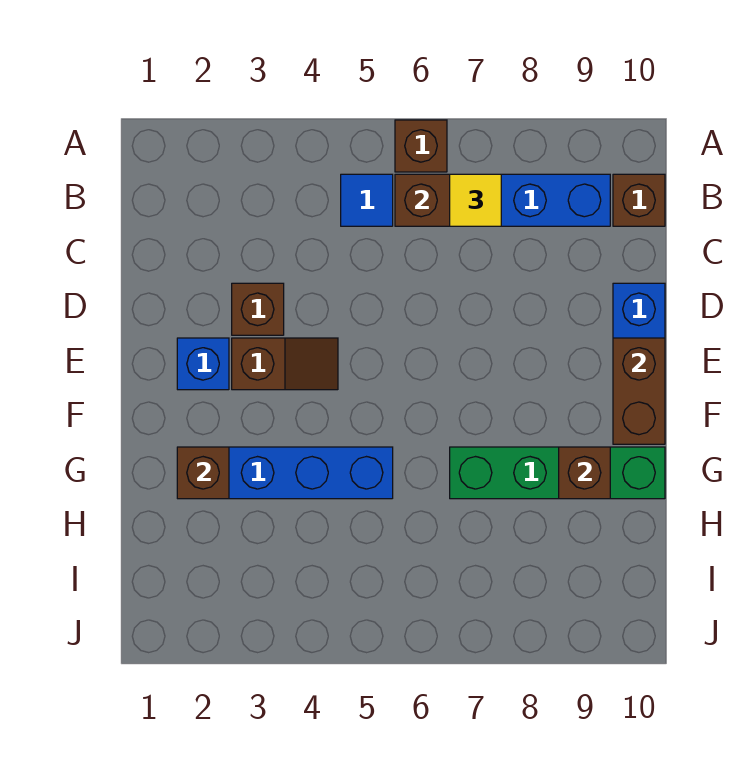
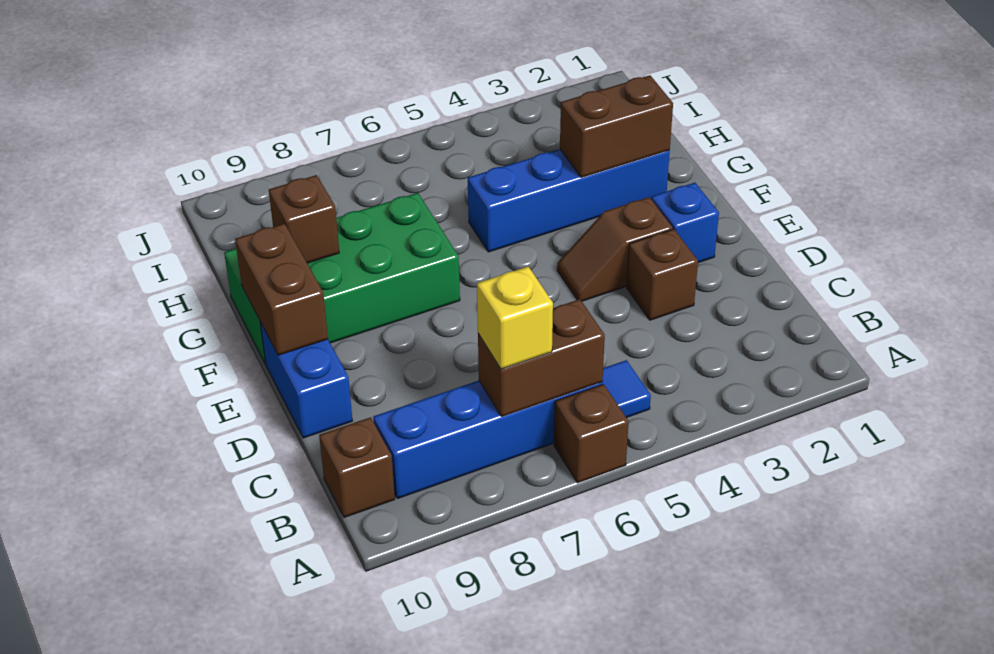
yellow tile B7 level 3 -> yellow brick B7 level 3
brown brick G2 level 2 -> brown brick G2:G3 level 2
green brick G7:G10 level 1 -> green brick F7:G10 level 1

